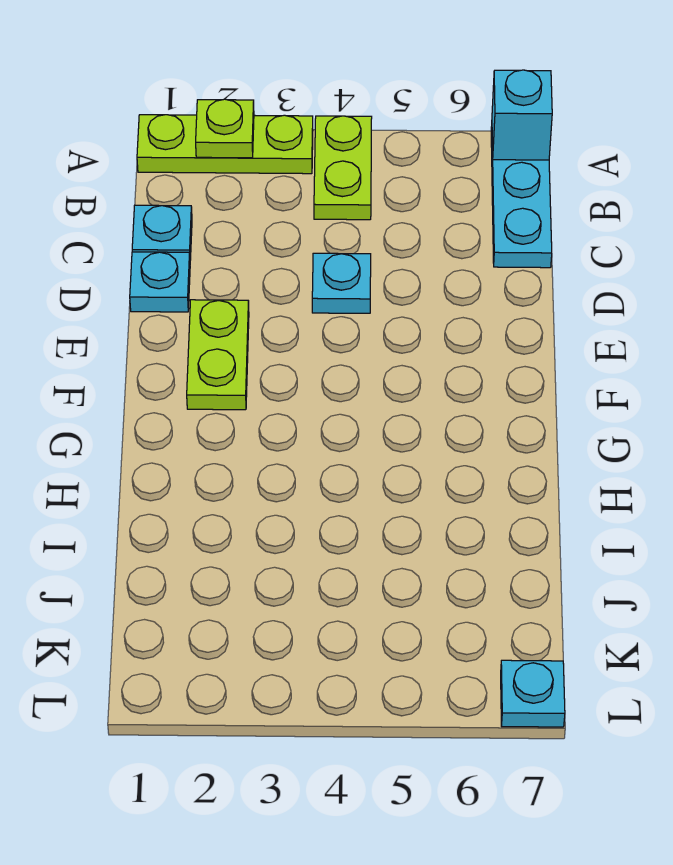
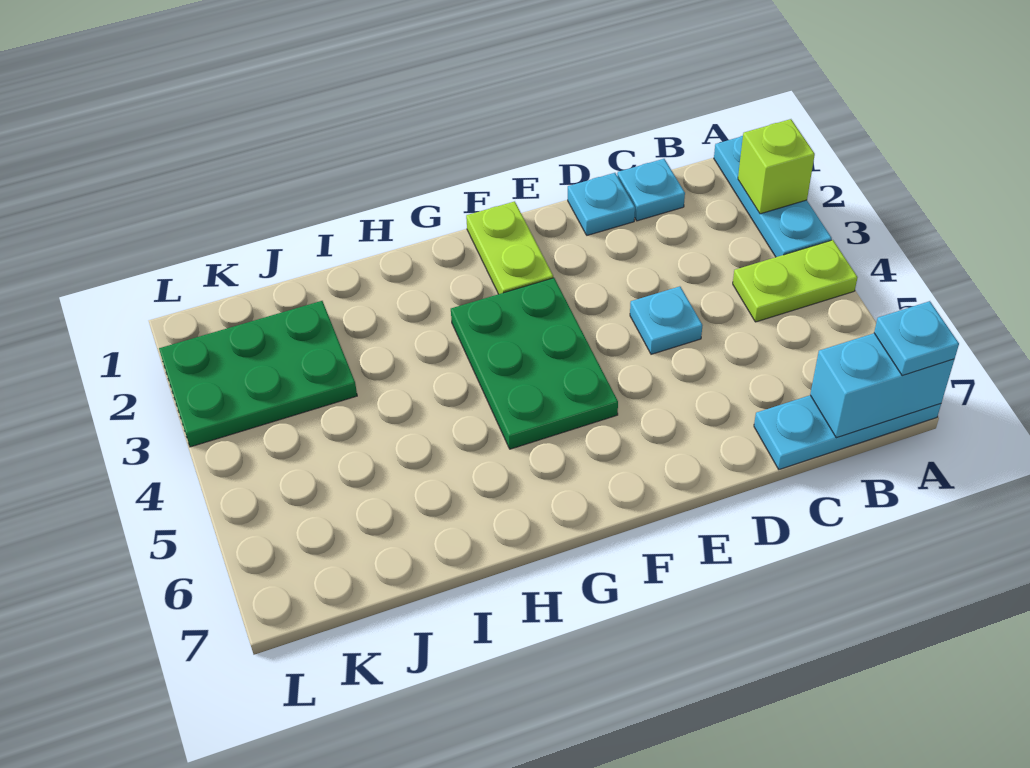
lime plate A1:A3 level 1 -> cyan plate A1:A3 level 1
lime plate A2 level 2 -> lime brick A2 level 2
cyan brick A7 level 2 -> cyan brick A7:B7 level 2
lime plate E2:F2 level 1 -> lime plate F1:F2 level 1
none -> green plate F3:G5 level 1
none -> green plate J2:L3 level 1
cyan plate L7 level 1 -> cyan plate A7 level 3

